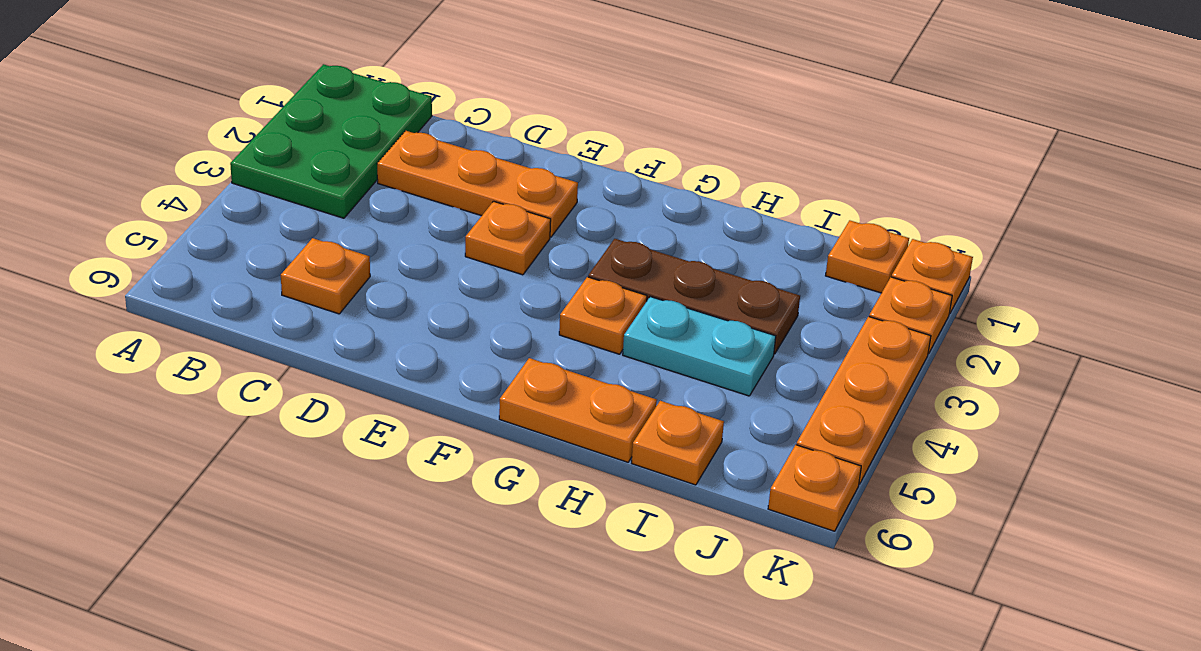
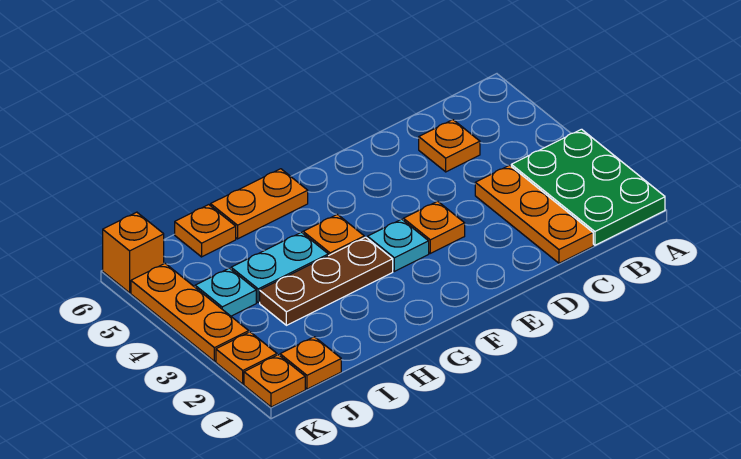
orange plate C2:E2 level 1 -> orange plate C1:C3 level 1
none -> cyan plate F3 level 1
none -> cyan plate J4 level 1
orange plate K6 level 1 -> orange brick K6 level 1

